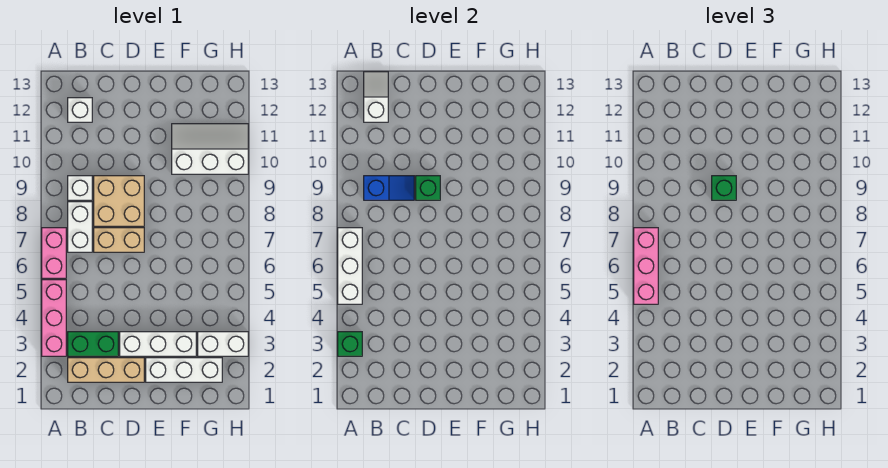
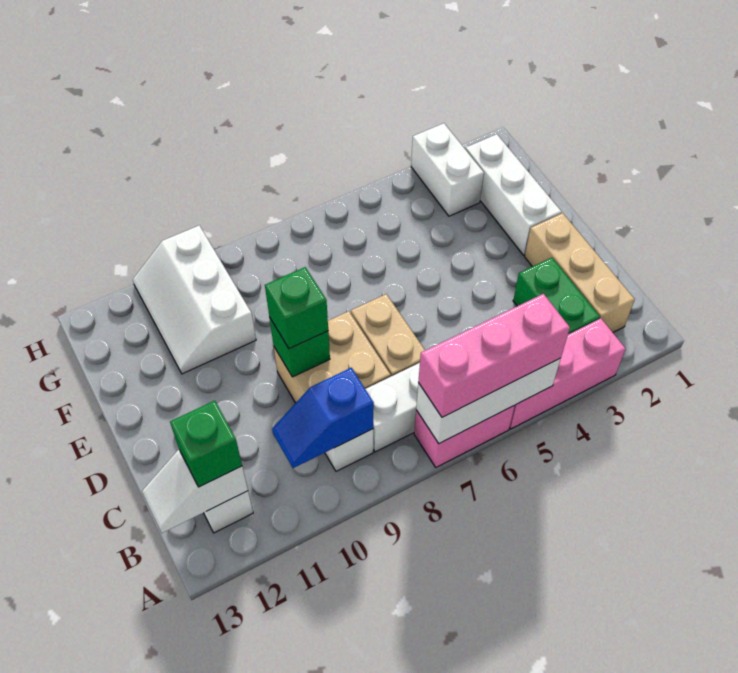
green brick A3 level 2 -> green brick B12 level 3
blue slope B9:C9 level 2 top B -> blue slope B9:B10 level 2 top 9
white brick D3:F3 level 1 -> none

